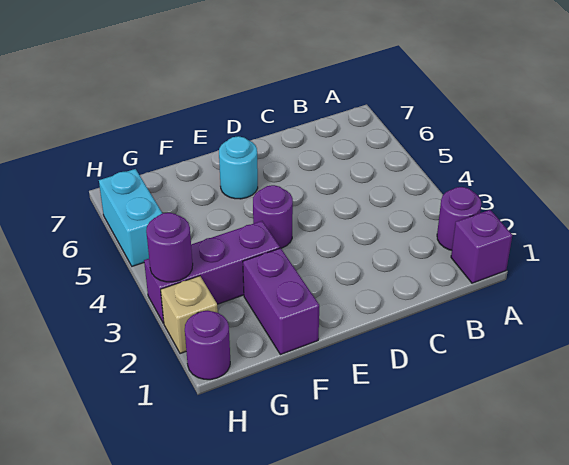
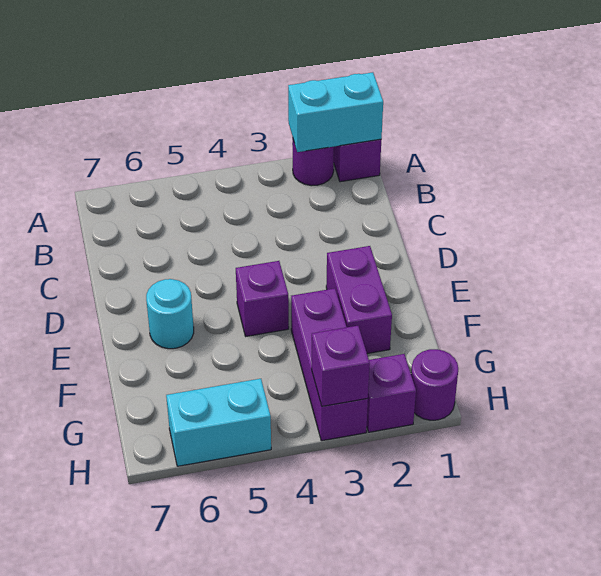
none -> cyan brick A1:A2 level 2
purple round brick E4 level 1 -> purple brick E4 level 1
purple brick F1:F2 level 1 -> purple brick E2:F2 level 1
tan brick H2 level 1 -> purple brick H2 level 1
purple round brick H3 level 2 -> purple brick H3 level 2

